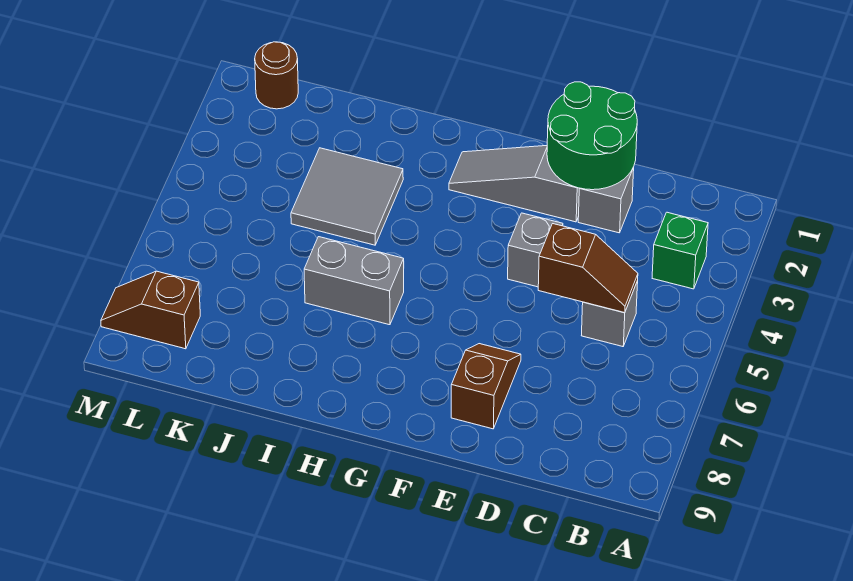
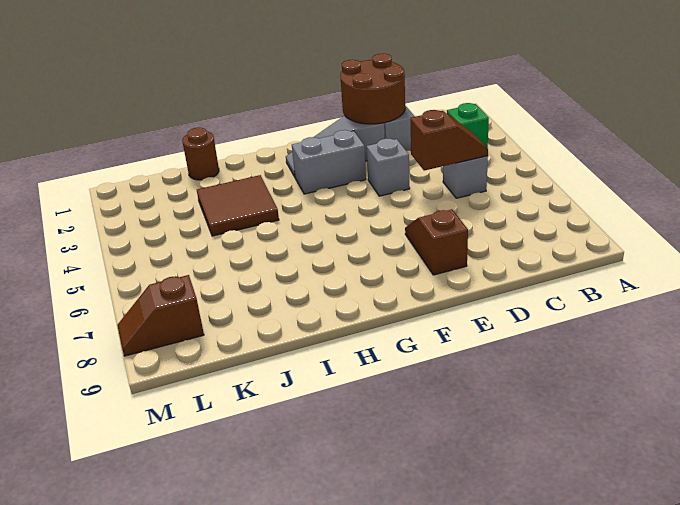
green round brick D1:E2 level 2 -> brown round brick D1:E2 level 2
grey brick H6:I6 level 1 -> grey brick F3:G3 level 1
grey tile I3:J4 level 1 -> brown tile I3:J4 level 1
brown round brick L1 level 1 -> brown round brick J1 level 1

